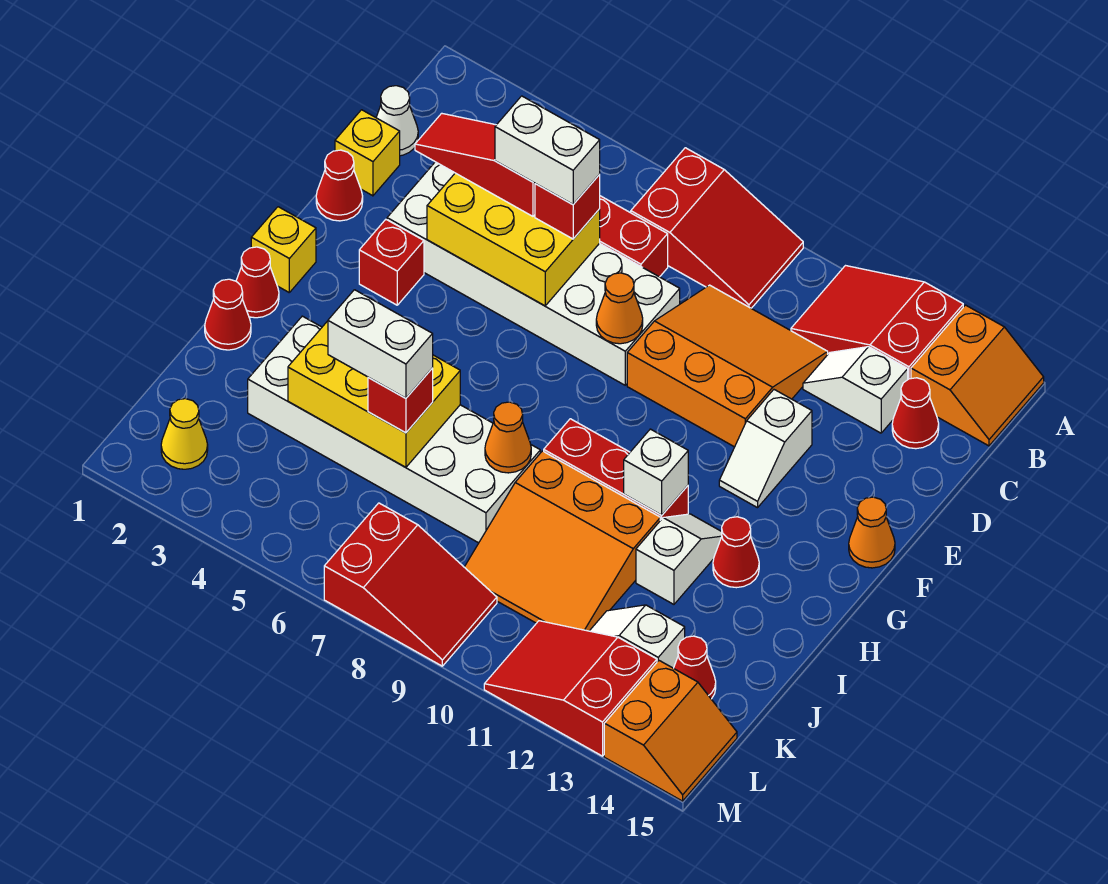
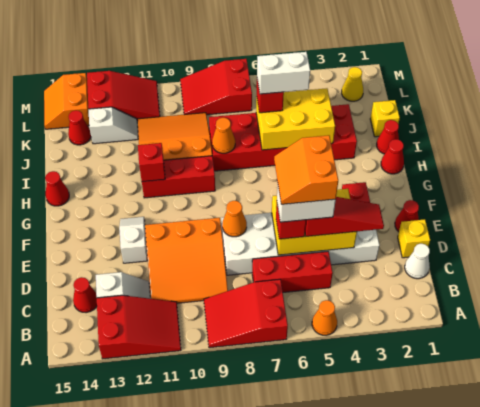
orange slope A14:B15 level 1 top 14 -> orange slope D5:E6 level 5 top 5
orange cone F15 level 1 -> orange cone A5 level 1
yellow brick G1 level 1 -> yellow brick J1 level 1
white brick H11 level 2 -> red brick H11 level 2
white slope H12:I12 level 1 top I -> none
red cone H13 level 1 -> red cone H15 level 1
white brick I3:J8 level 1 -> red brick I3:J8 level 1

